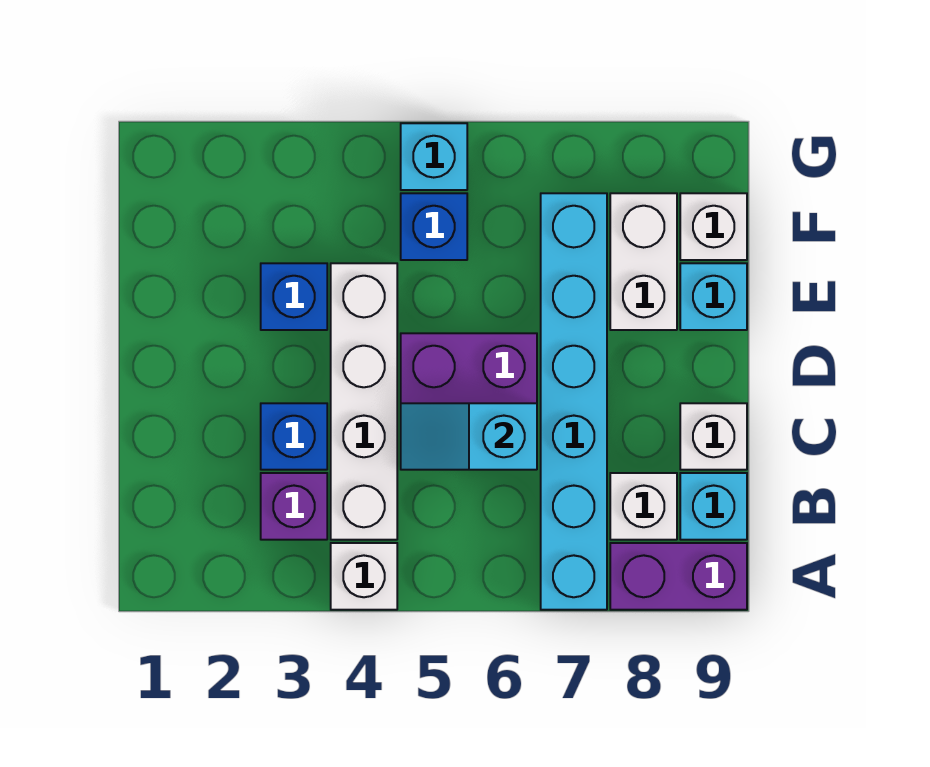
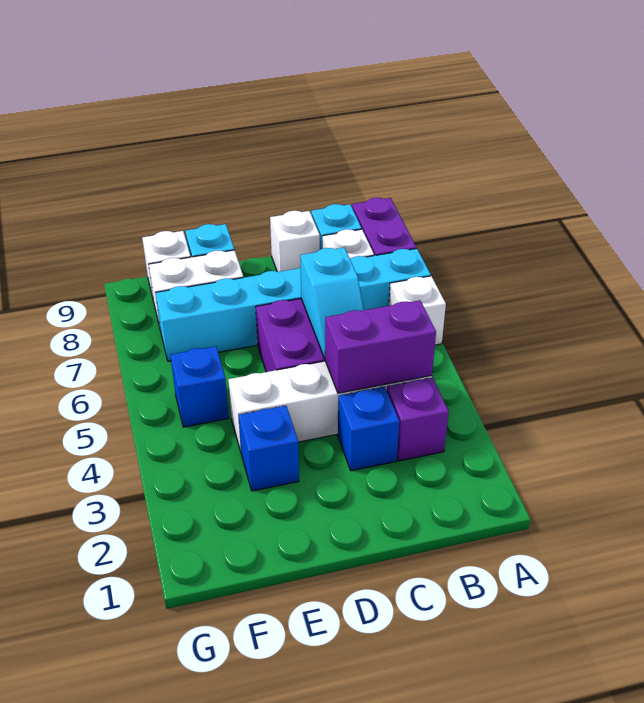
white brick A4 level 1 -> white brick A6 level 1
none -> purple brick B4:C4 level 2
cyan brick G5 level 1 -> none

